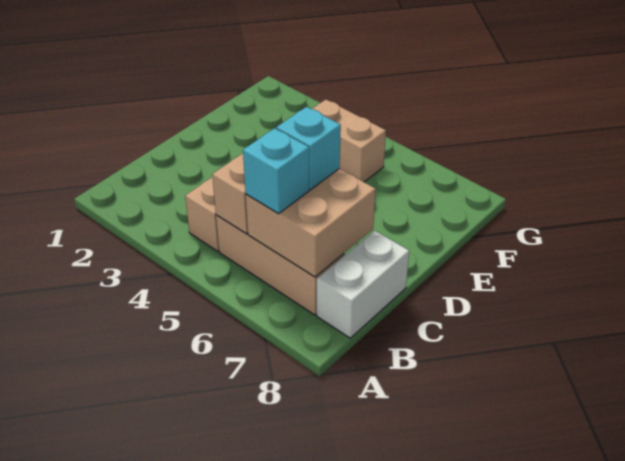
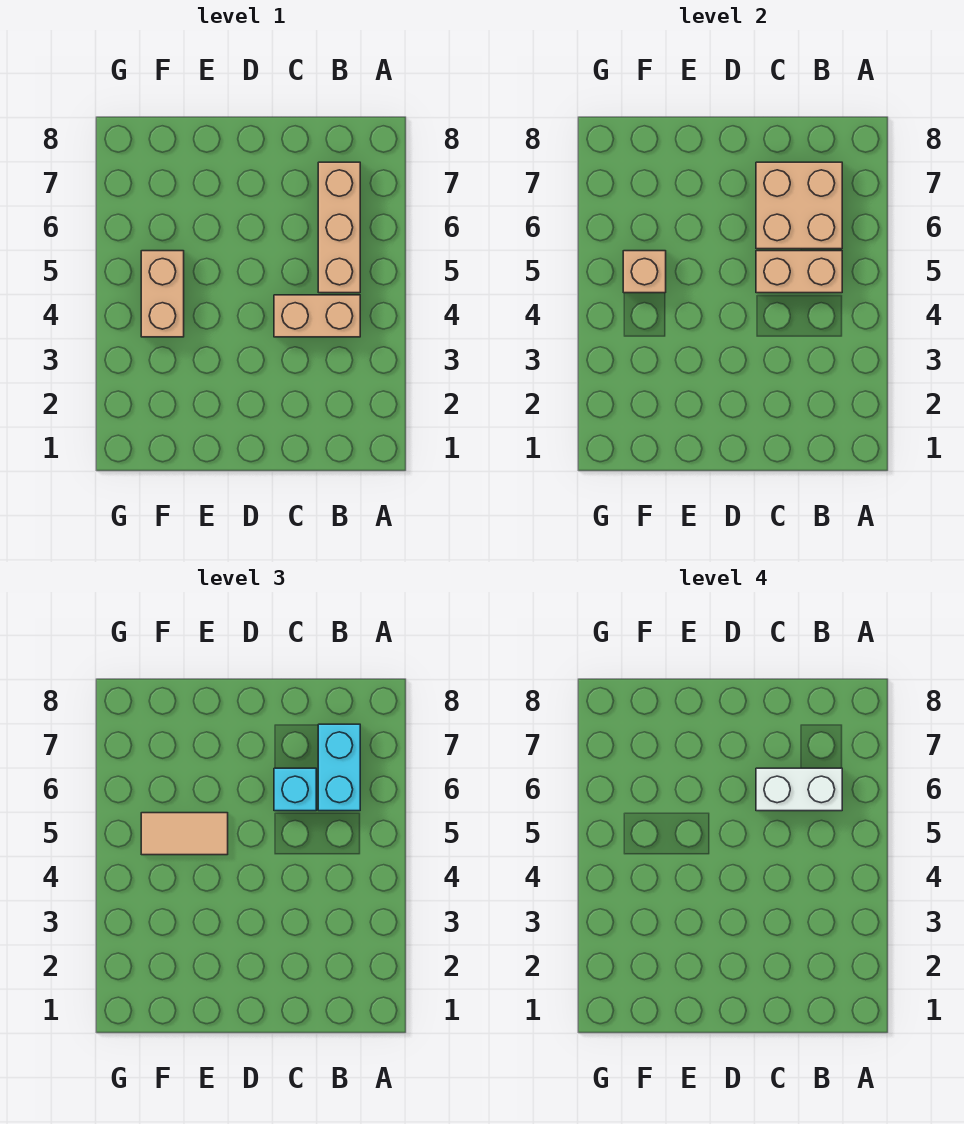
cyan brick B6 level 3 -> cyan brick B6:B7 level 3
white brick B8:C8 level 1 -> white brick B6:C6 level 4
none -> tan tile E5:F5 level 3
none -> tan brick F5 level 2

